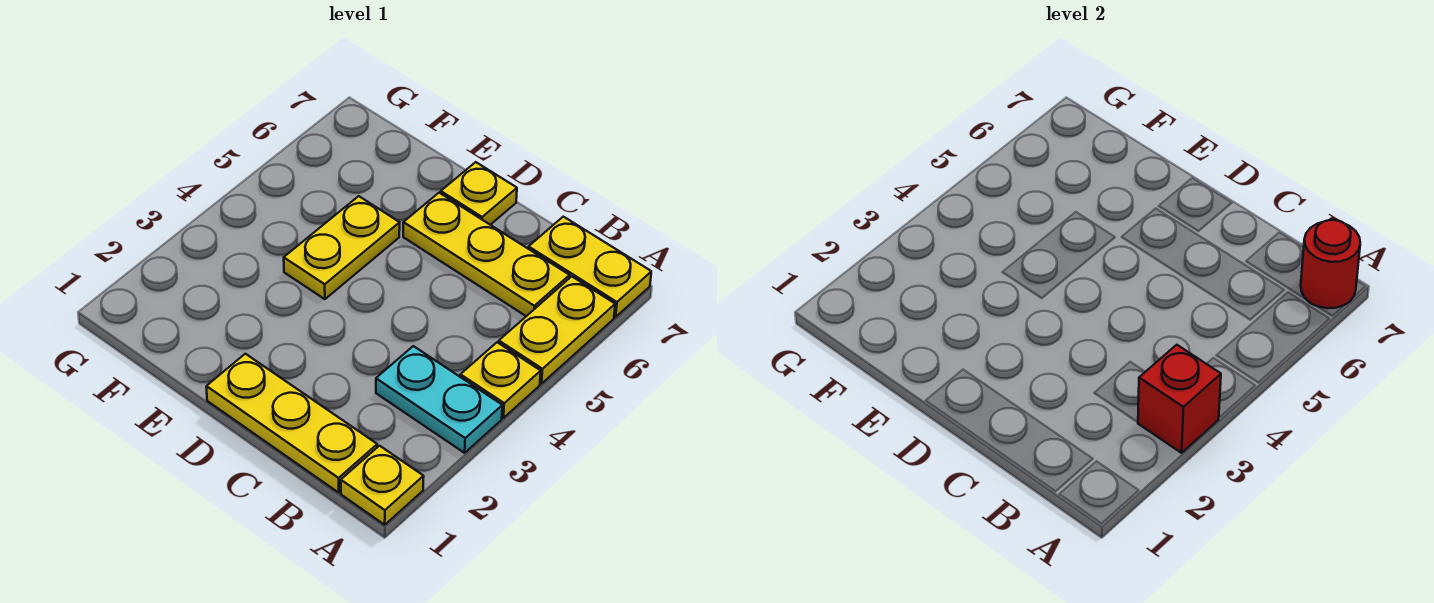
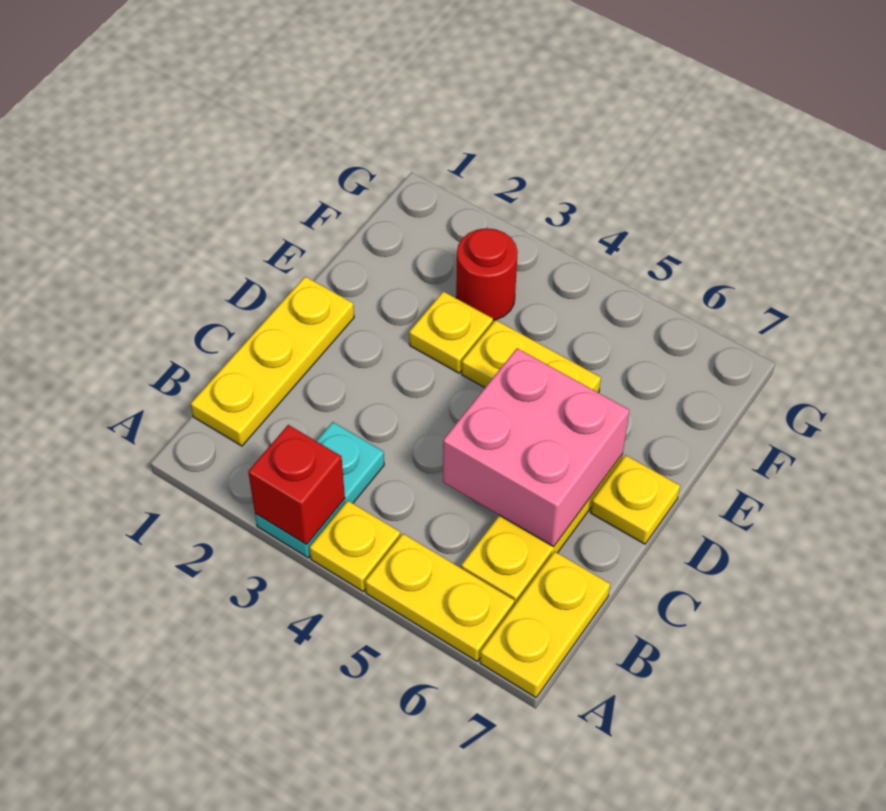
yellow plate A1 level 1 -> yellow plate E3 level 1
red round brick A7 level 2 -> red round brick F3 level 1
none -> pink brick C5:D6 level 2

